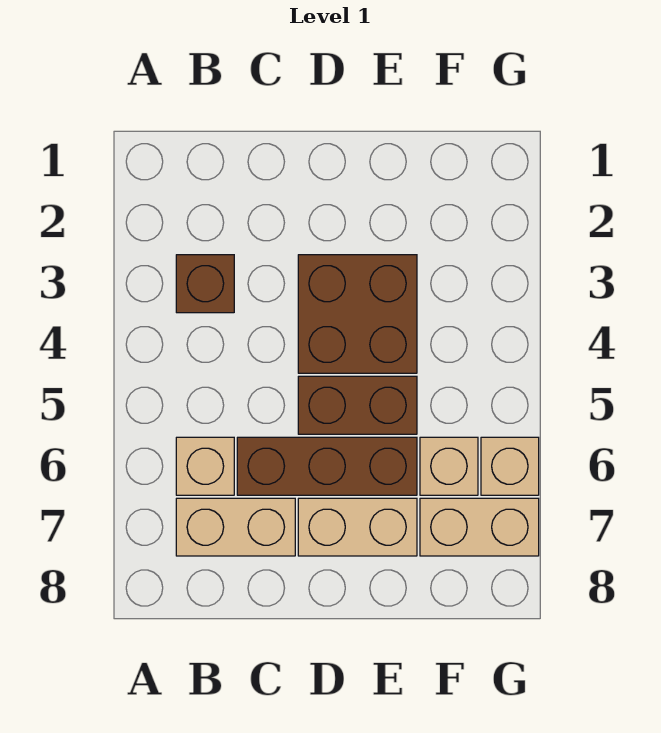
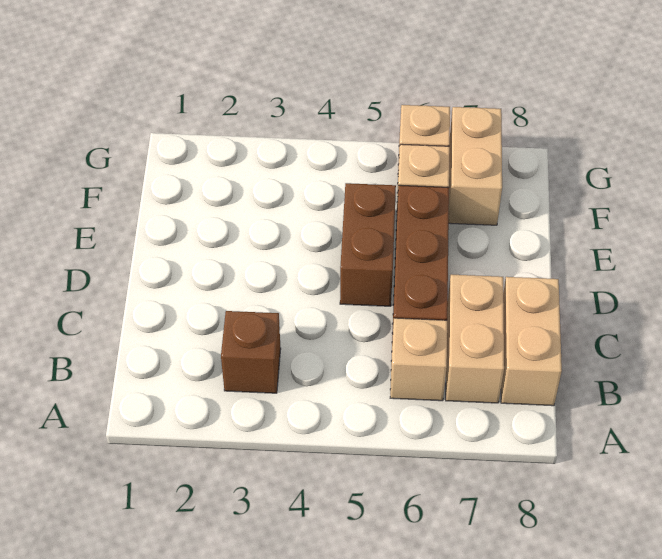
brown brick D3:E4 level 1 -> none
tan brick D7:E7 level 1 -> tan brick B8:C8 level 1

